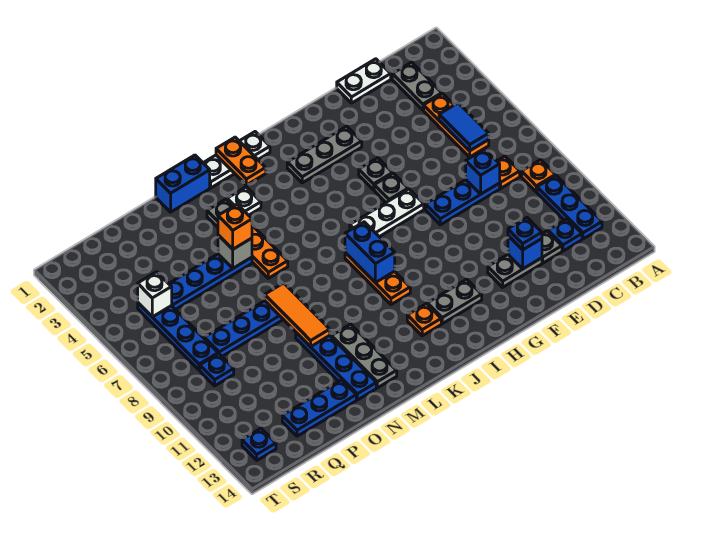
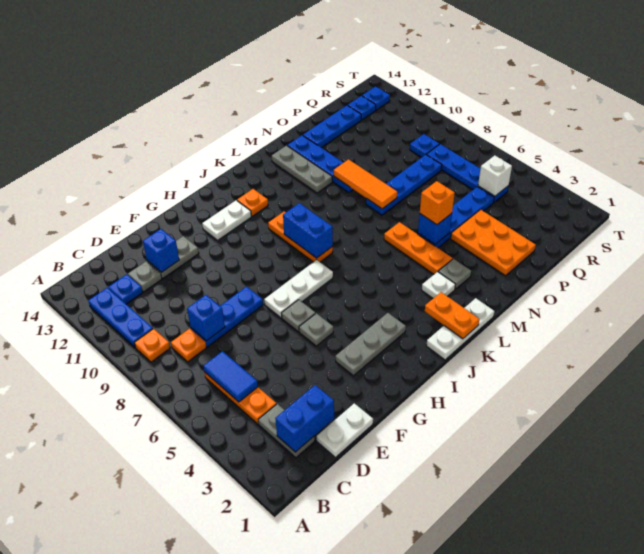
blue plate E12 level 3 -> blue plate R13 level 1
grey plate H12:I12 level 1 -> white plate H12:I12 level 1
blue brick M1:N1 level 1 -> blue brick C2:D2 level 2
grey brick N5 level 2 -> blue brick N5 level 2
none -> orange plate O2:P4 level 1

